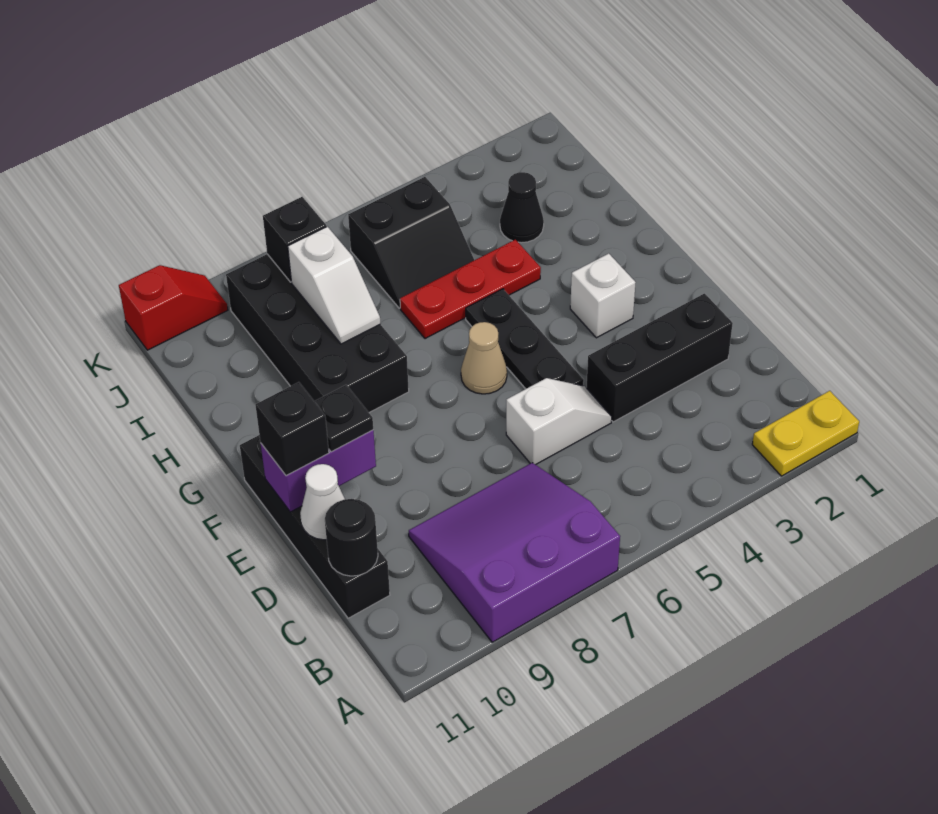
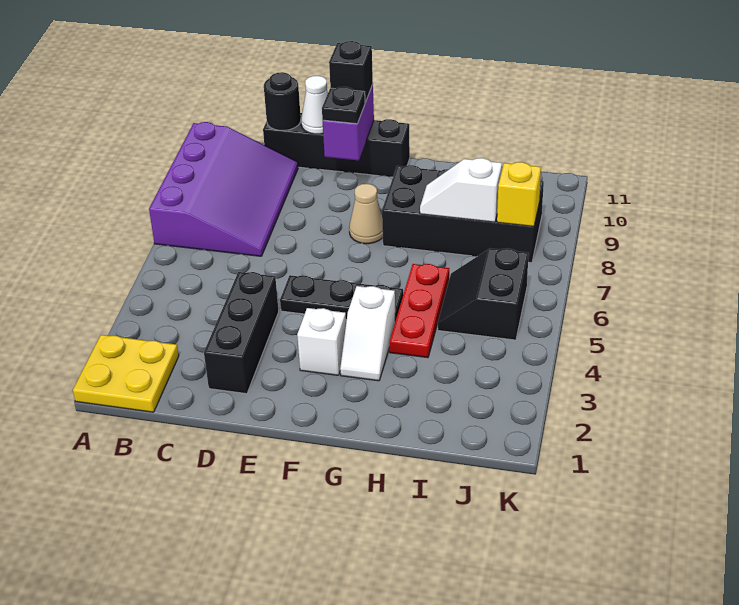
yellow plate A1:A2 level 1 -> yellow plate A1:B2 level 1
purple slope A7:C9 level 1 top A -> purple slope A7:C10 level 1 top A
white slope D5:D6 level 1 top 6 -> white slope G3:G4 level 1 top 4
tan cone F6 level 1 -> tan cone F8 level 1
black cone I3 level 1 -> none
black brick J8 level 2 -> yellow brick J8 level 2
red slope K10:K11 level 1 top 11 -> none

